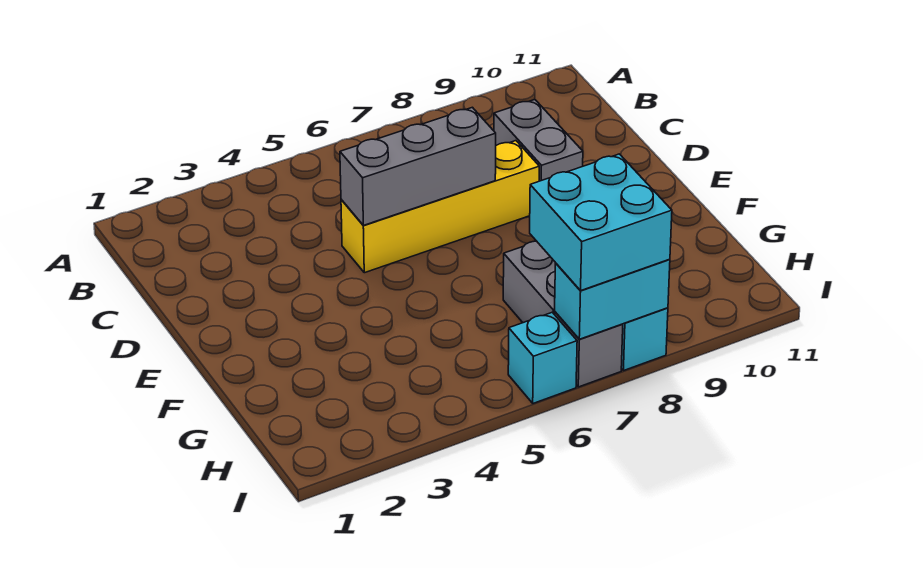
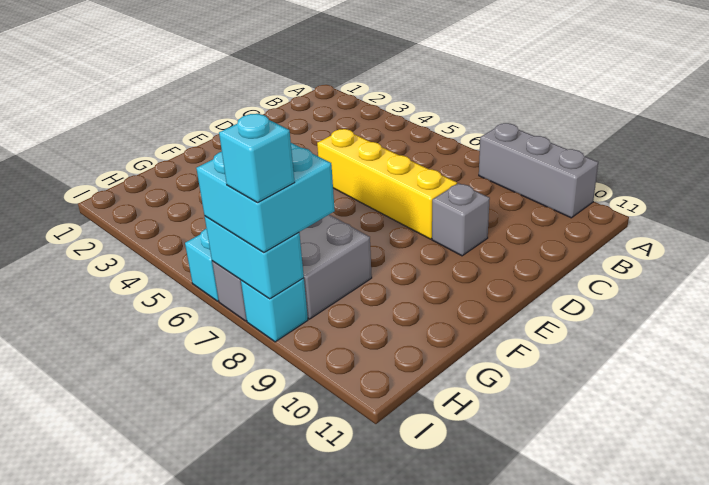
grey brick C9:D9 level 1 -> grey brick D9 level 1
grey brick D5:D7 level 2 -> grey brick A8:A10 level 1
none -> cyan brick I8 level 4

